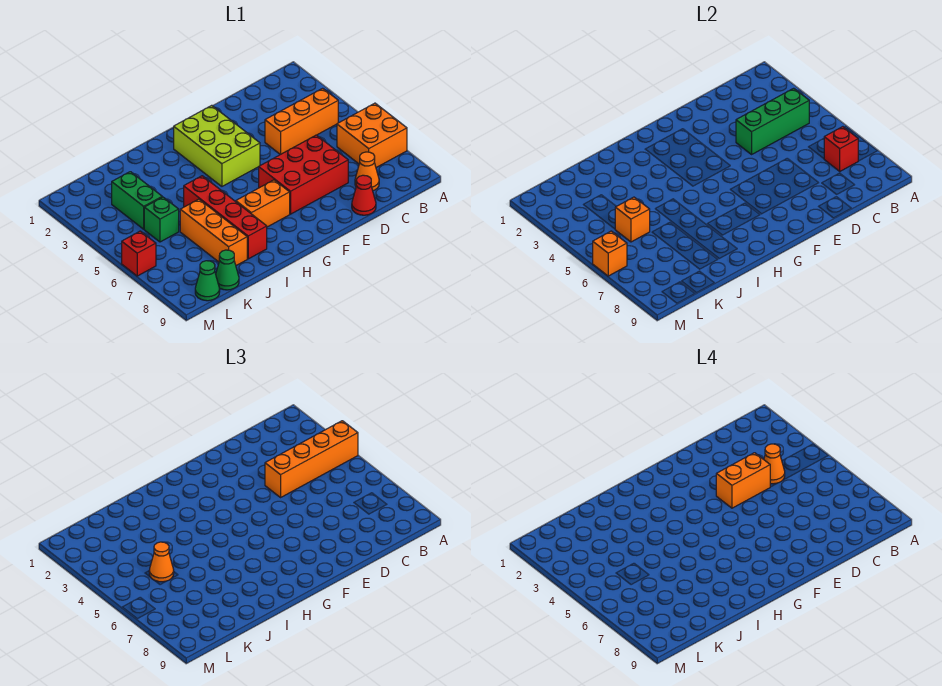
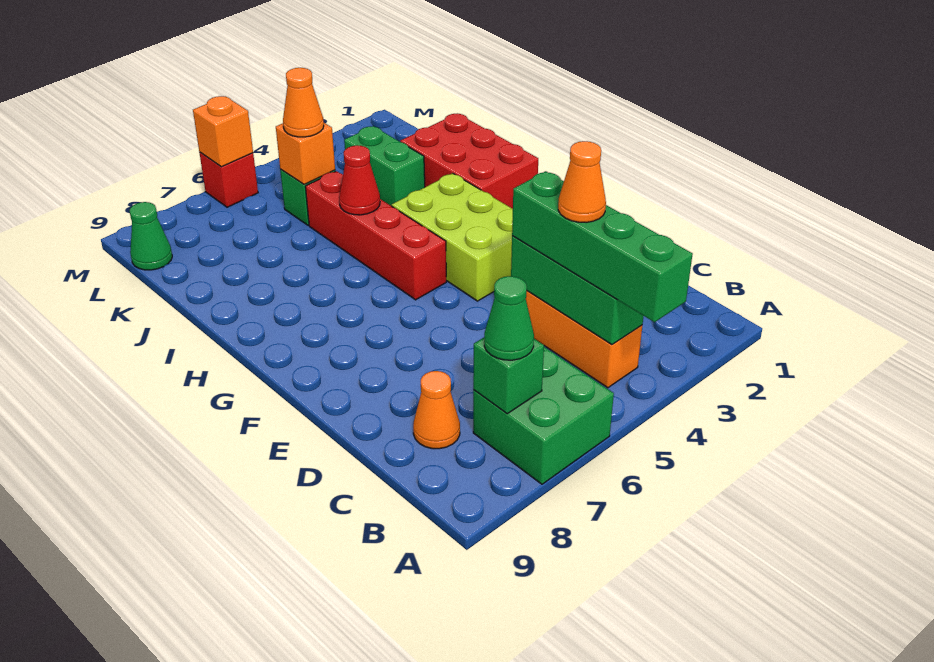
orange brick A4:D4 level 3 -> green brick A4:D4 level 3
orange brick A6:B7 level 1 -> green brick A6:B7 level 1
red brick B7 level 2 -> green brick B7 level 2
orange brick D4:E4 level 4 -> none
red brick D6:F7 level 1 -> red brick H1:J2 level 1
red cone D9 level 1 -> red cone I5 level 2
lime brick F2:G4 level 1 -> lime brick F3:H4 level 1
orange brick G7:H7 level 1 -> none
red brick I5:I8 level 1 -> red brick G5:J5 level 1
orange brick J6:J8 level 1 -> none
green brick K3:K4 level 1 -> green brick J3:K3 level 1
green cone K9 level 1 -> green cone B7 level 3

